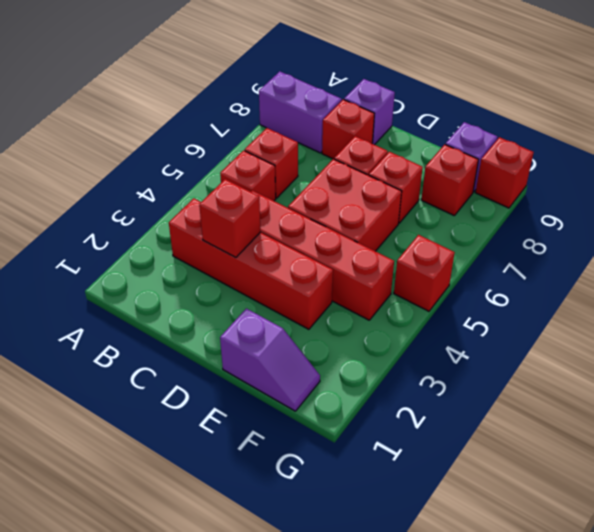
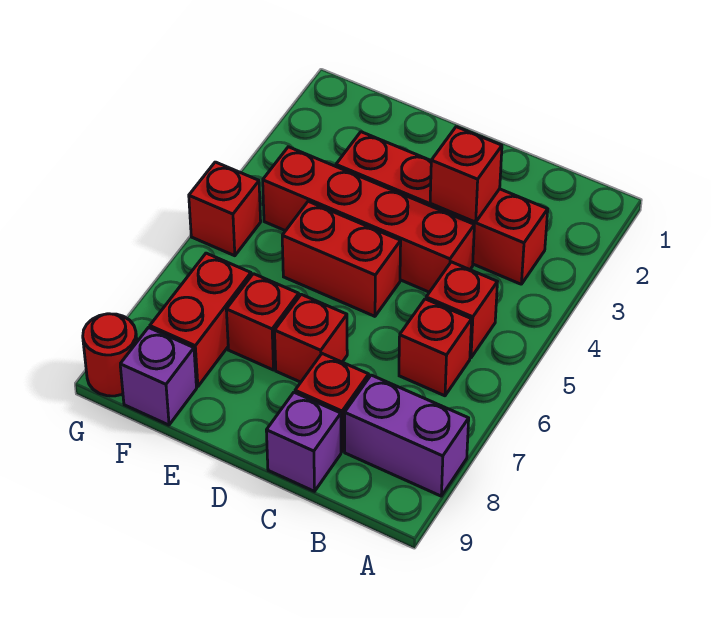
red brick D5:E6 level 1 -> red brick D5:E5 level 1
purple slope E1:F1 level 1 top E -> none
red brick F8 level 1 -> red brick F7:F8 level 1
red brick G9 level 1 -> red round brick G9 level 1

